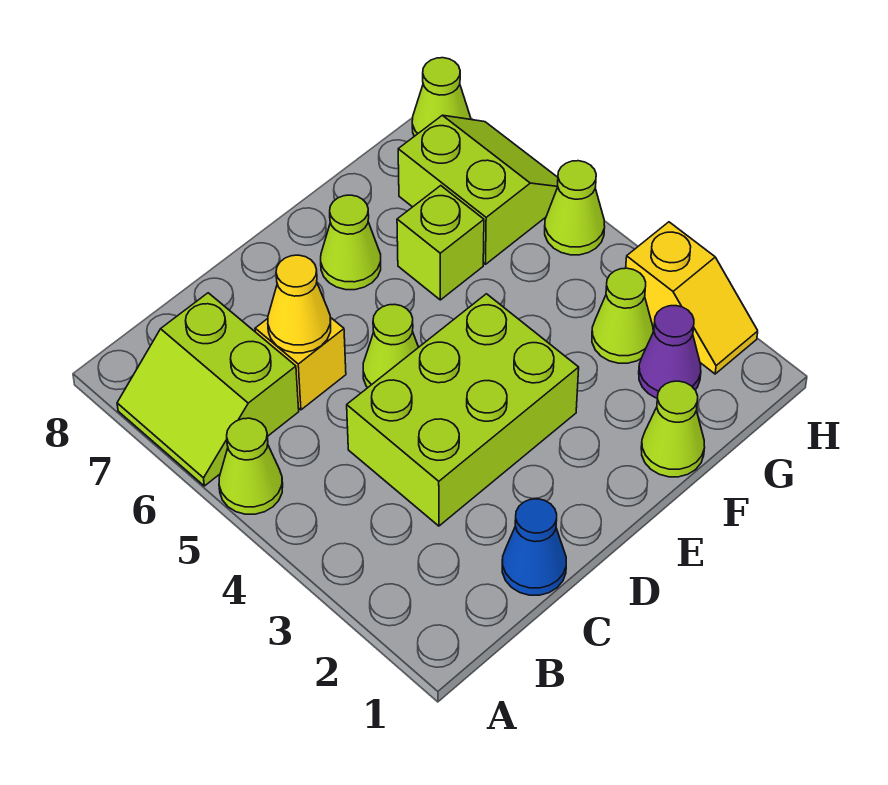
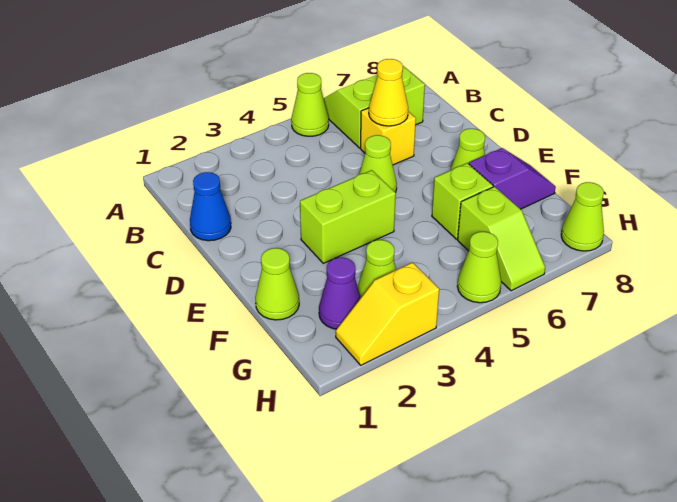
lime brick C3:E4 level 1 -> lime brick E3:E4 level 1
none -> purple slope F7:F8 level 1 top 7
lime slope G6:H7 level 1 top G -> lime slope G6:H6 level 1 top G

